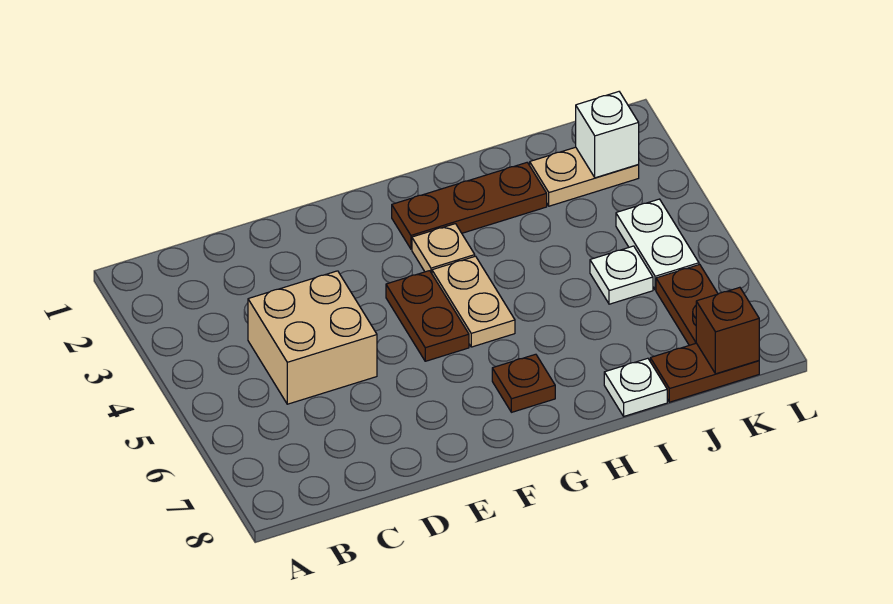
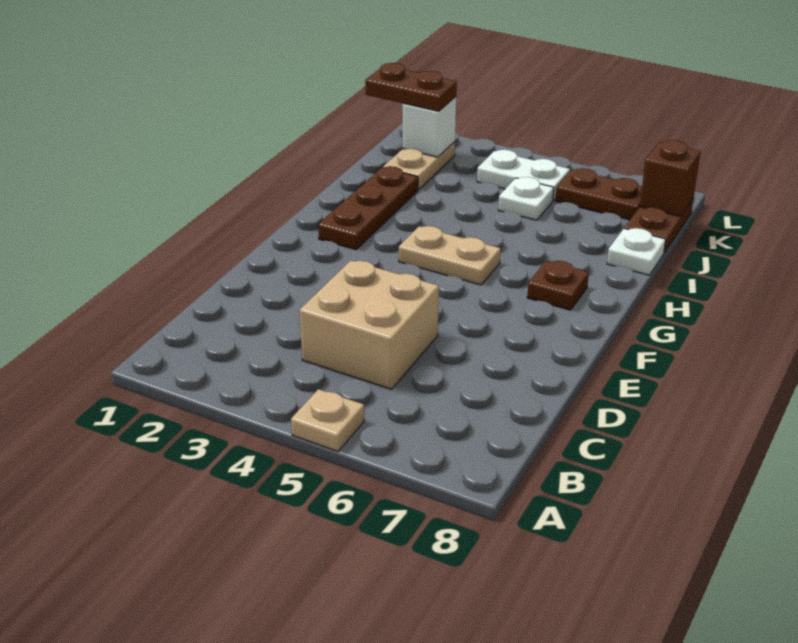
brown plate F4:F5 level 1 -> brown plate K1:K2 level 3
tan plate G3 level 1 -> tan plate A5 level 1

